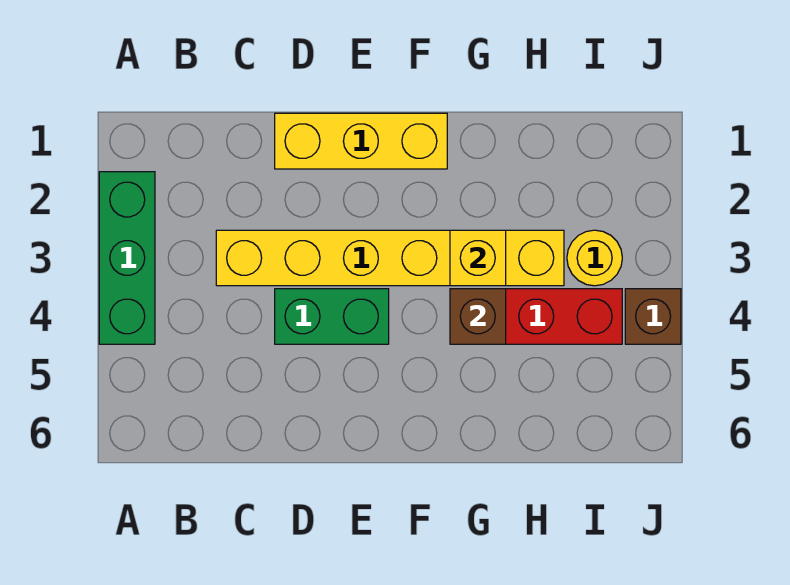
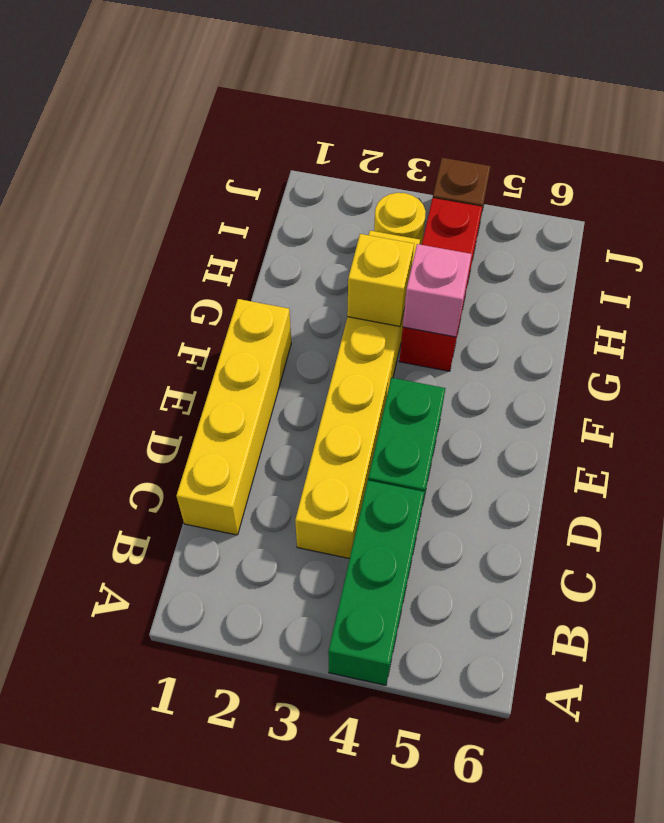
green brick A2:A4 level 1 -> green brick A4:C4 level 1
yellow brick D1:F1 level 1 -> yellow brick C1:F1 level 1
brown brick G4 level 2 -> pink brick G4 level 2

